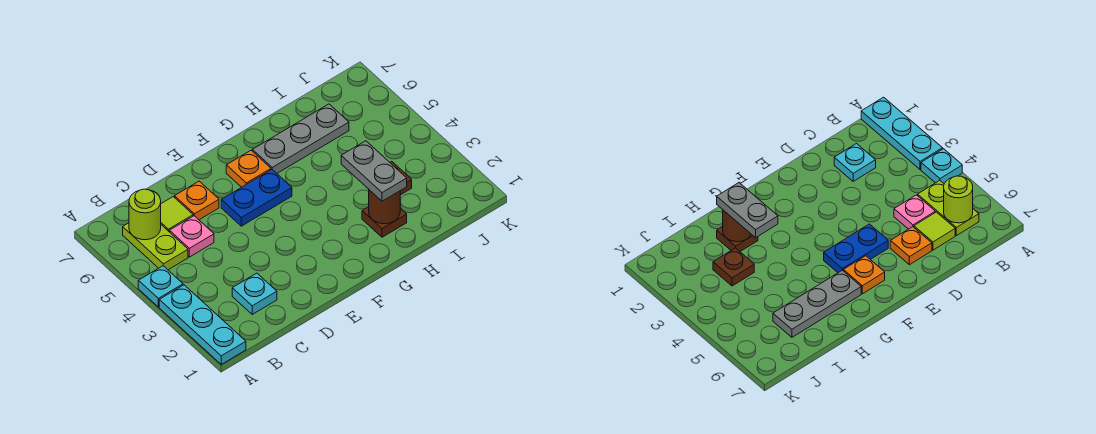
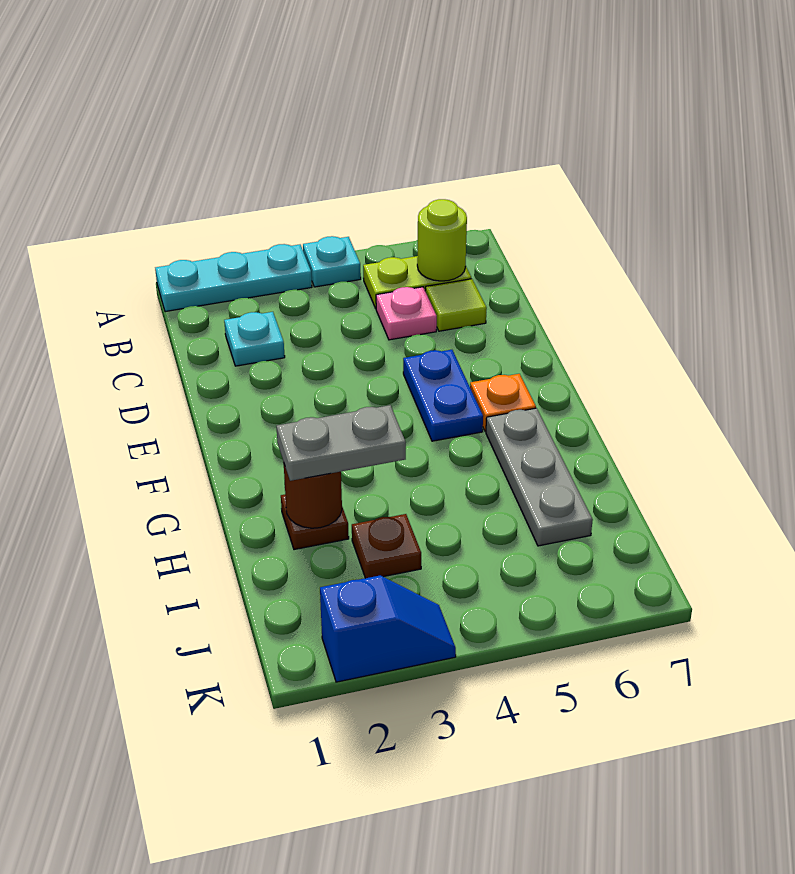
orange plate D6 level 1 -> none
none -> blue slope K2:K3 level 1 top 2

